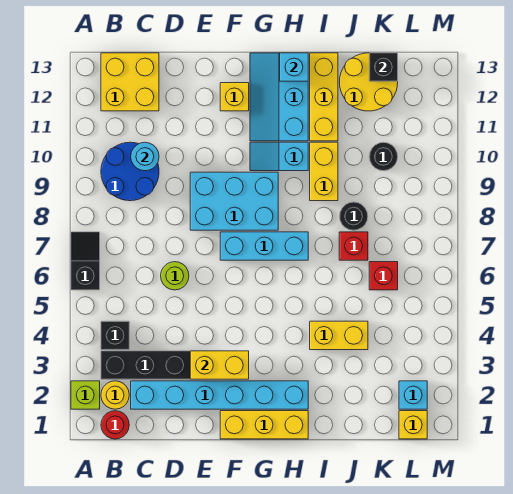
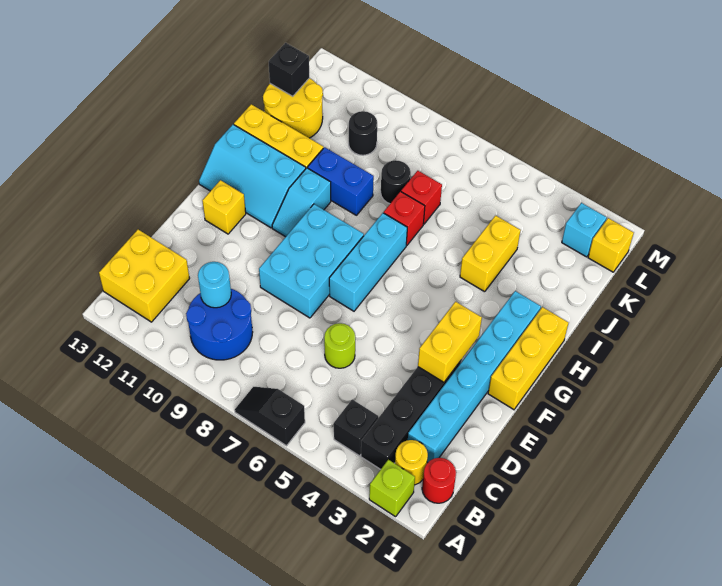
cyan brick H13 level 2 -> none
yellow brick I9:I10 level 1 -> blue brick I9:I10 level 1
red brick K6 level 1 -> red brick I7 level 1

